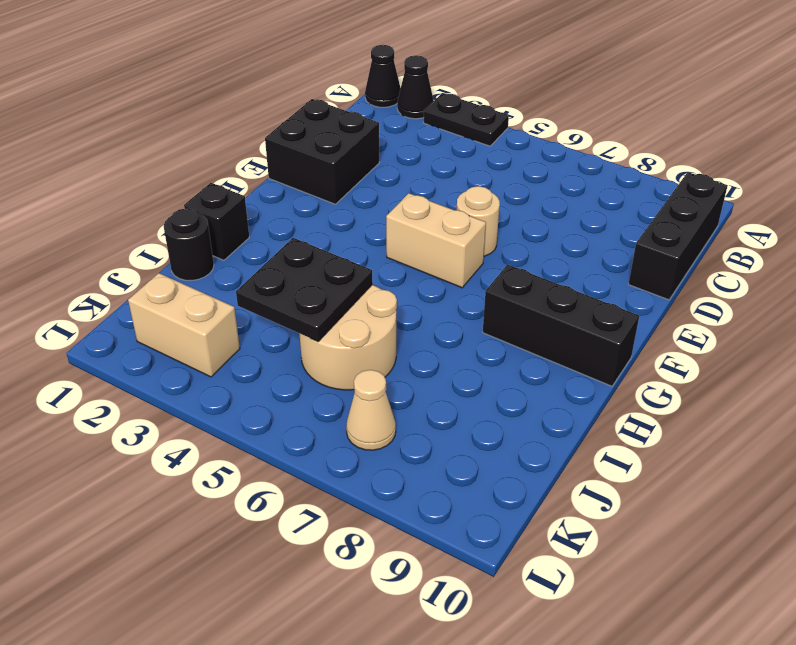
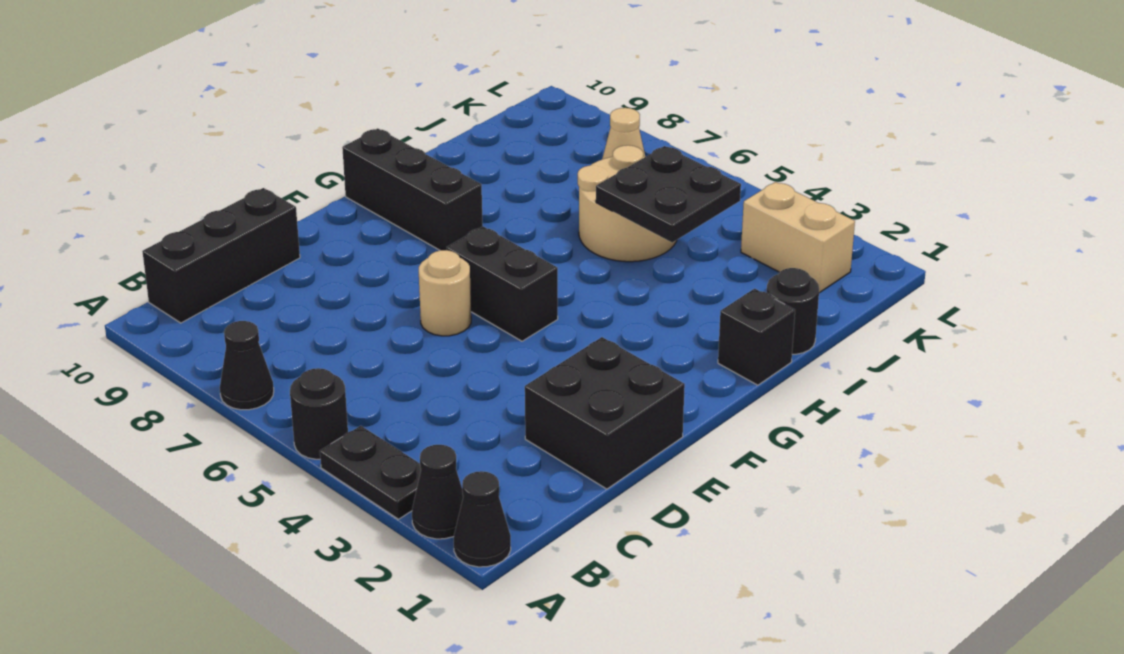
none -> black round brick A5 level 1
none -> black cone A7 level 1
tan brick F5:F6 level 1 -> black brick F5:F6 level 1

